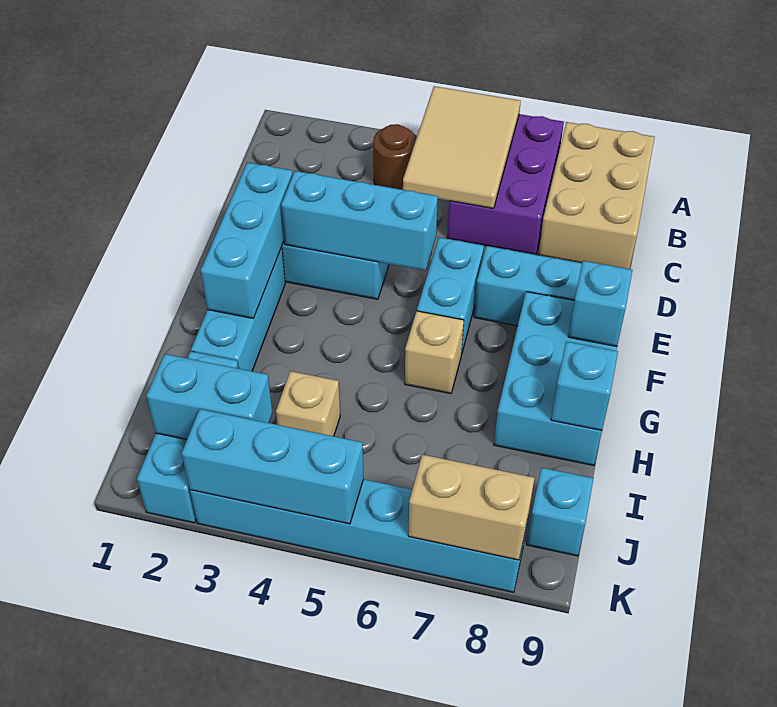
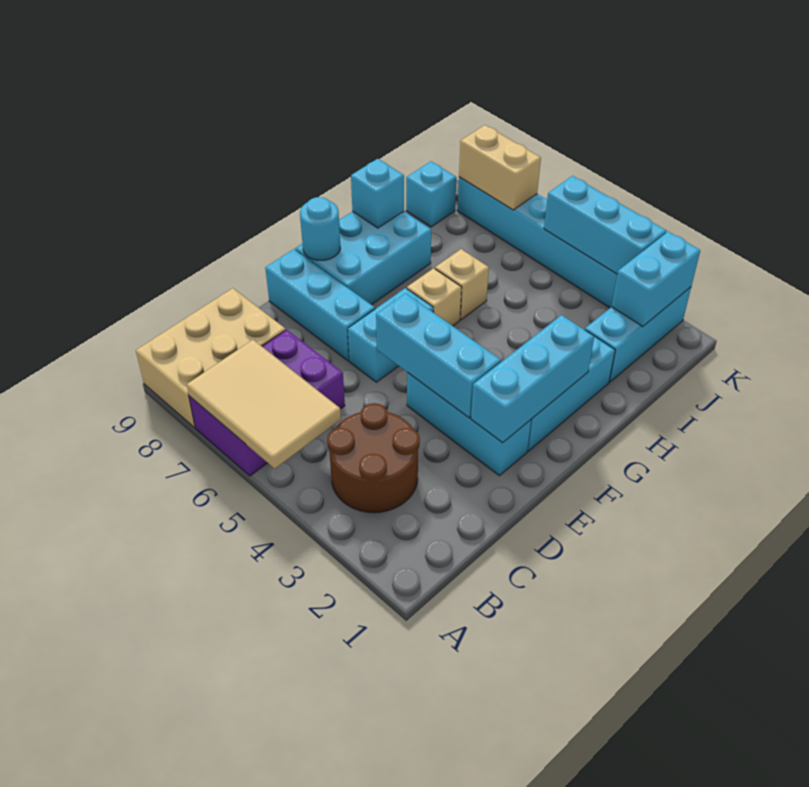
tan tile A5:C6 level 2 -> tan tile A5:B7 level 2
brown round brick B4 level 1 -> brown round brick B3:C4 level 1
cyan brick F9 level 2 -> cyan round brick F9 level 2
tan brick I4 level 1 -> tan brick H6 level 1
cyan brick J2:J3 level 2 -> cyan brick J2:K2 level 2

